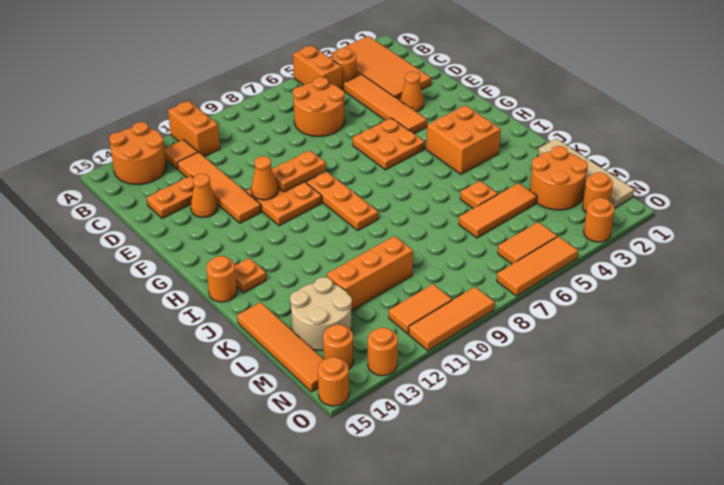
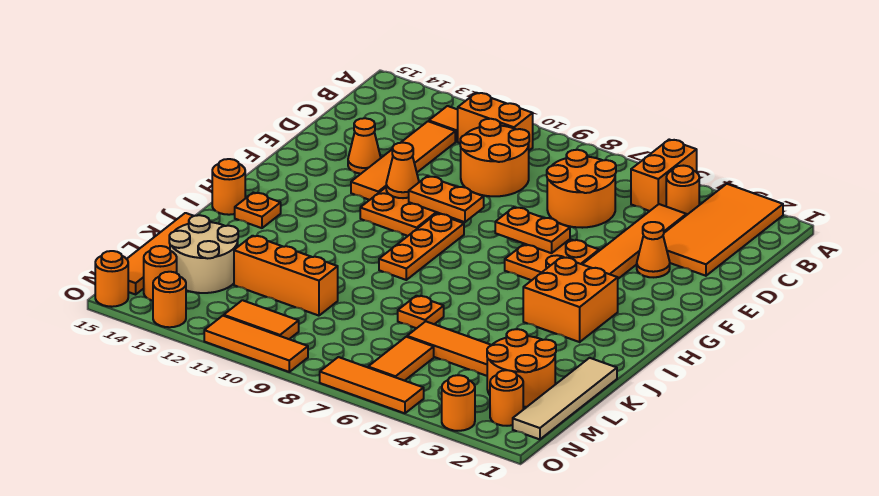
orange brick A11:B11 level 1 -> orange brick B10:B11 level 1
orange round brick A13:B14 level 1 -> orange round brick C9:D10 level 1
orange plate D13:D14 level 1 -> orange plate F6:F7 level 2
orange plate K5 level 1 -> orange plate K7 level 1
orange tile N5:N6 level 1 -> orange tile M6:N6 level 1

